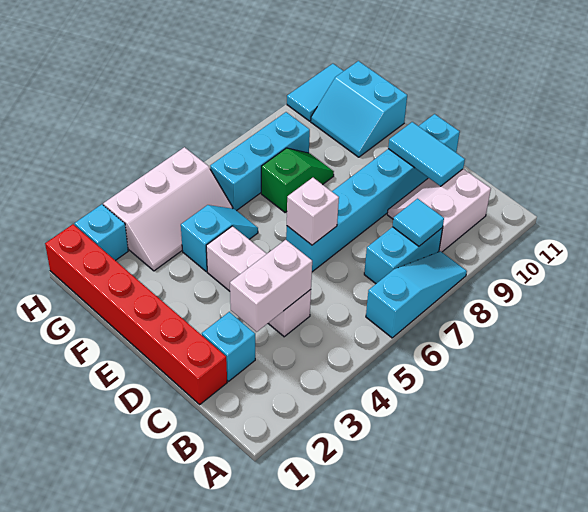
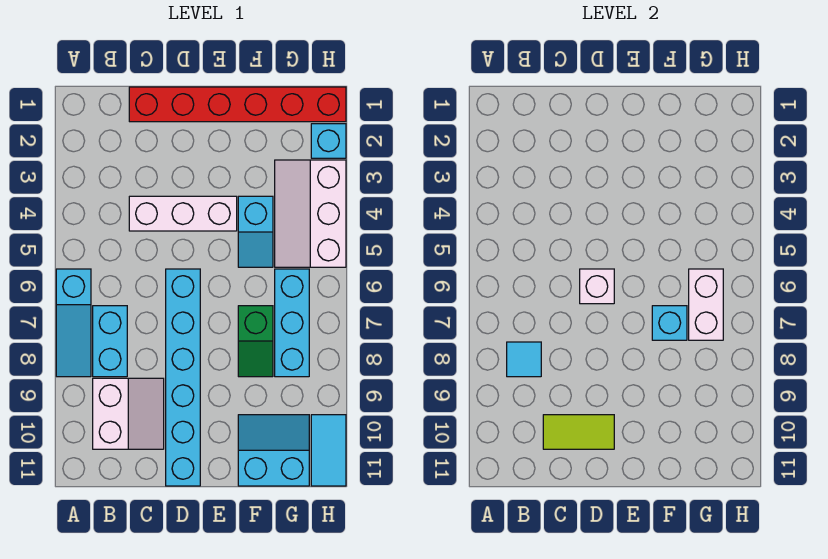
cyan brick C2 level 1 -> cyan brick F7 level 2
white brick C3:C4 level 2 -> white brick G6:G7 level 2
cyan tile C10:D10 level 2 -> lime tile C10:D10 level 2

